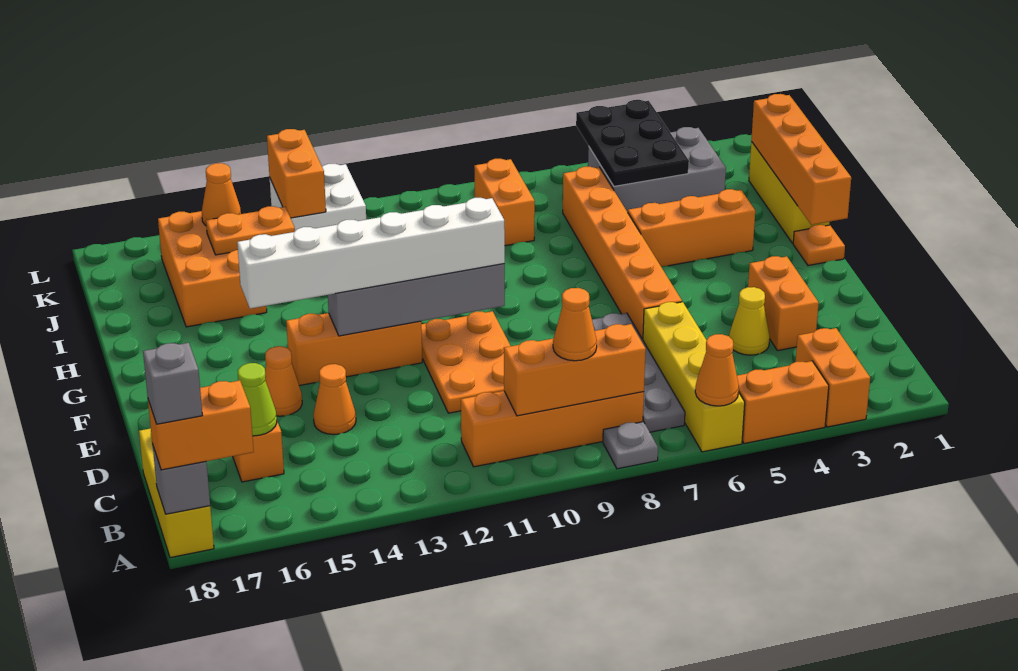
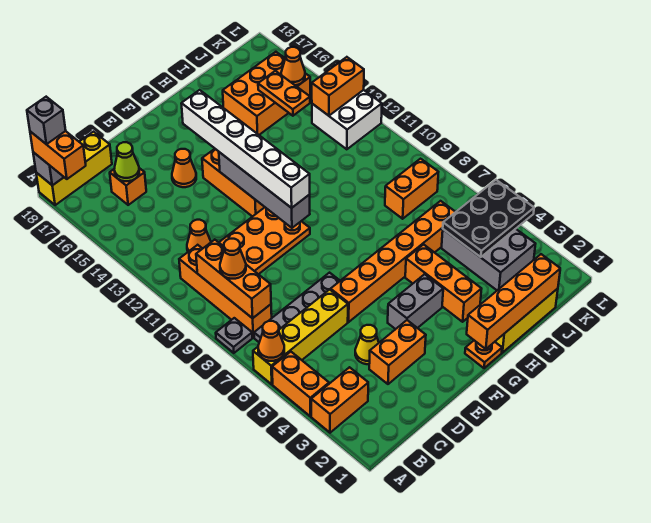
orange cone D14 level 1 -> orange cone C12 level 1
none -> grey brick F4:G4 level 1

